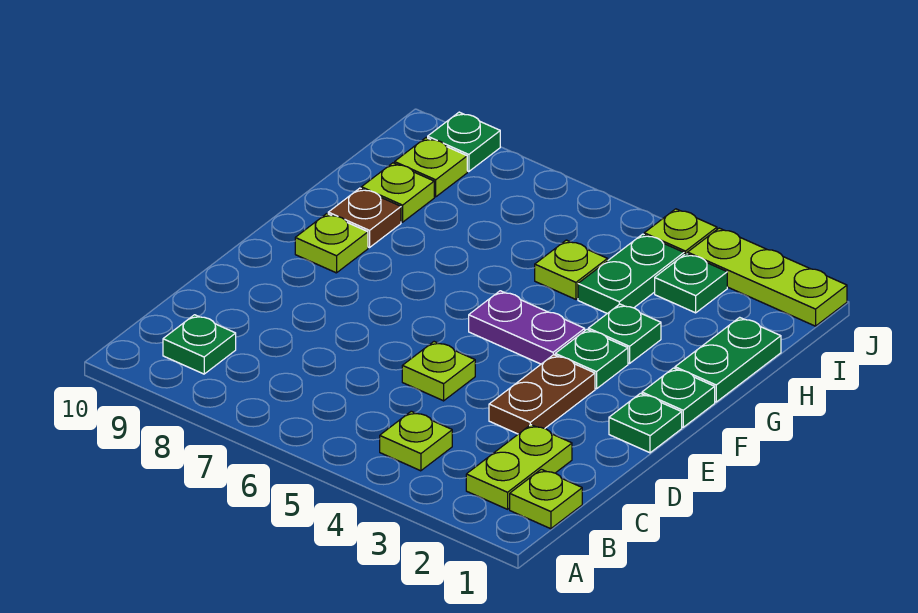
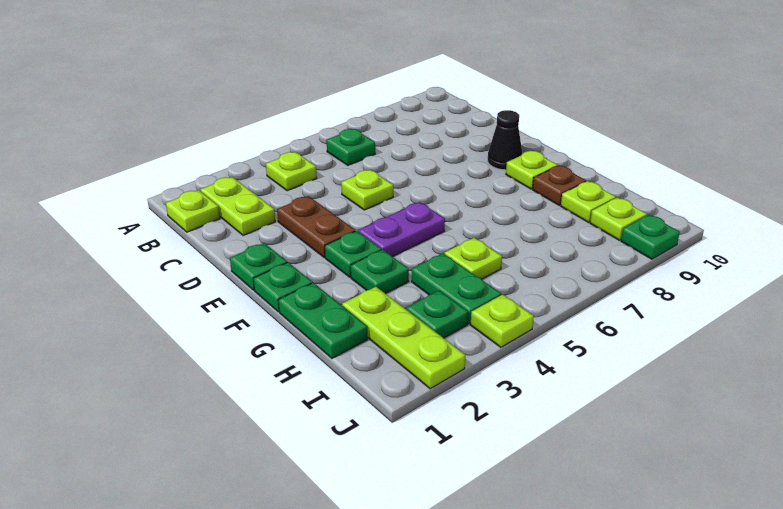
green plate B9 level 1 -> green plate B6 level 1
none -> black cone E9 level 1
lime plate J1:J3 level 1 -> lime plate H2:J2 level 1

